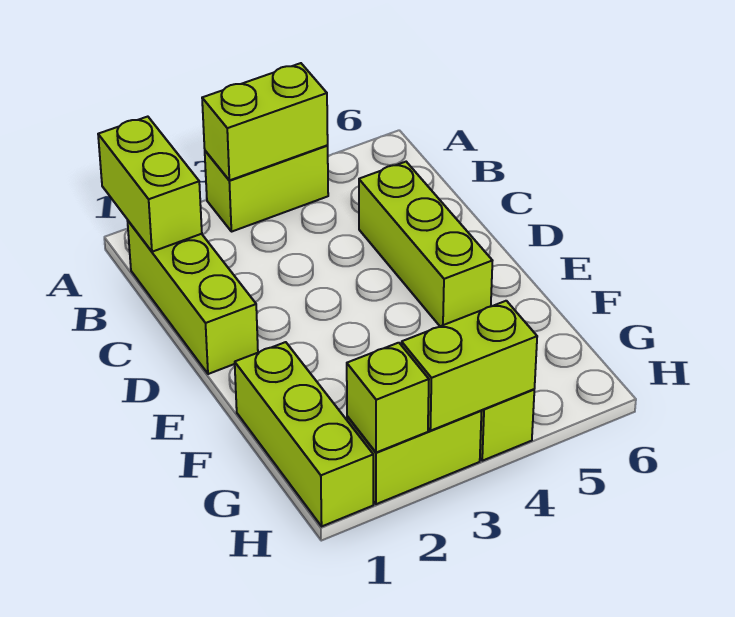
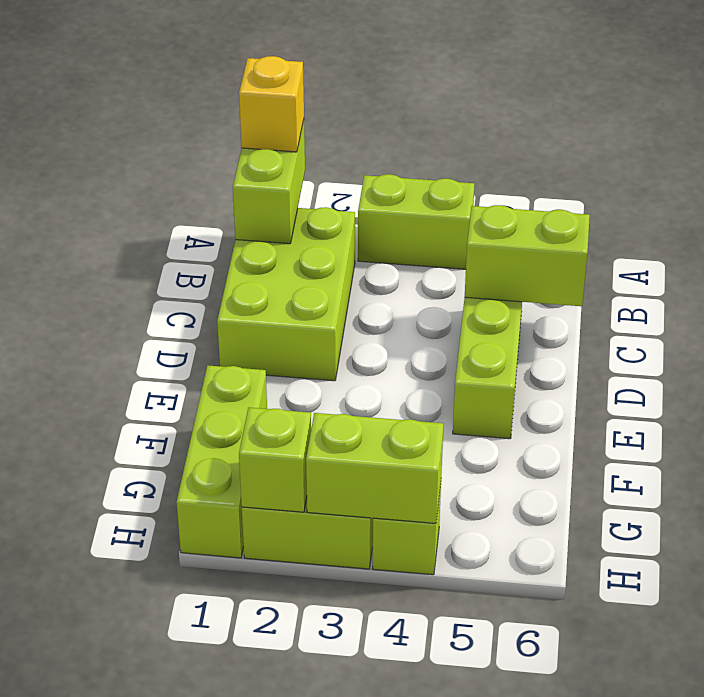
none -> yellow brick A1 level 3
lime brick A3:A4 level 2 -> lime brick C5:C6 level 2
lime brick B1:D1 level 1 -> lime brick B1:D2 level 1

